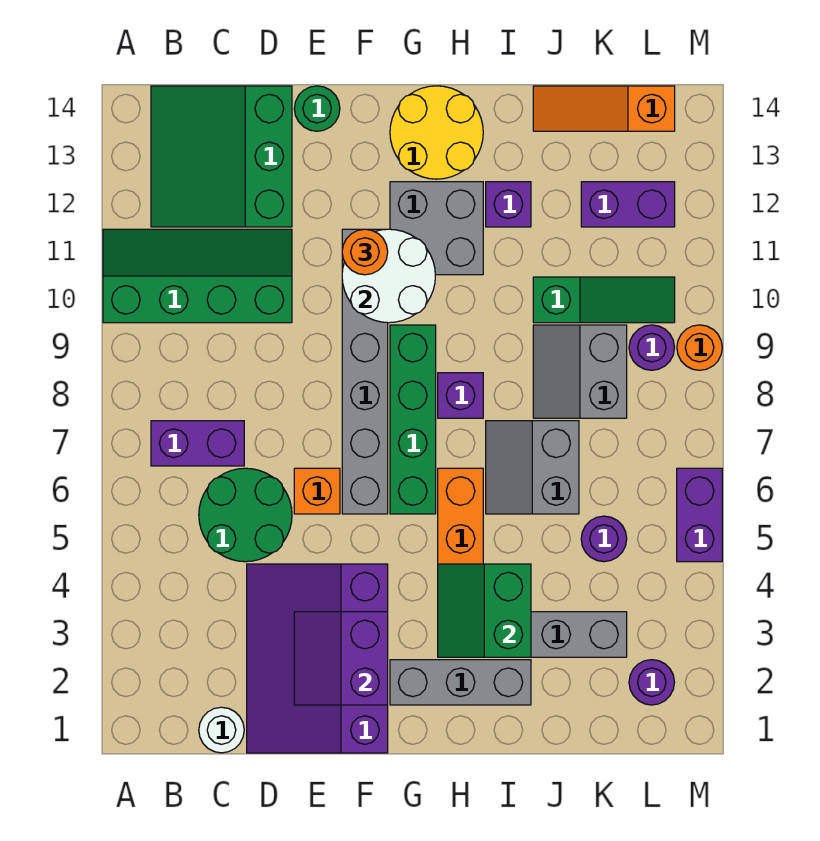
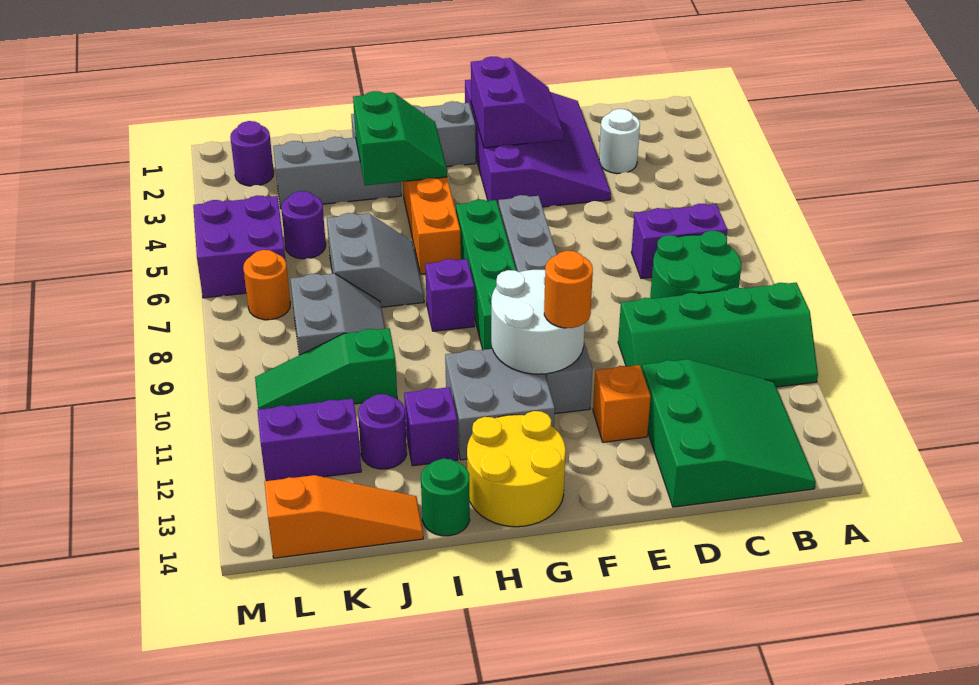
white round brick C1 level 1 -> white round brick C3 level 1
green round brick C5:D6 level 1 -> green round brick B8:C9 level 1
orange brick E6 level 1 -> orange brick E12 level 1
green round brick E14 level 1 -> green round brick I14 level 1
purple round brick L9 level 1 -> purple round brick J12 level 1
purple brick M5:M6 level 1 -> purple brick L5:M6 level 1
orange round brick M9 level 1 -> orange round brick L7 level 1

